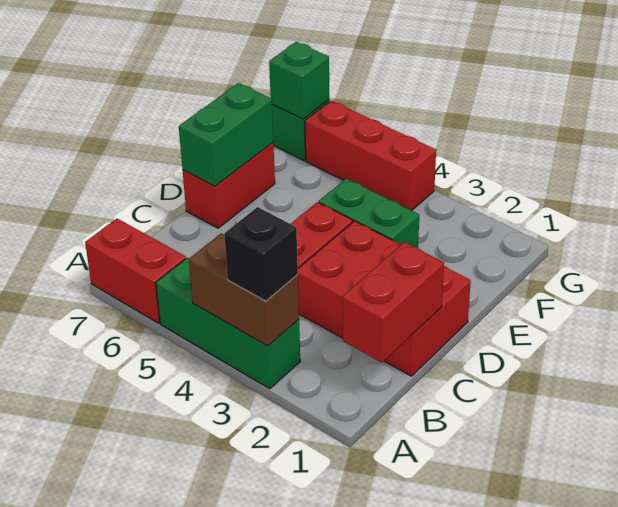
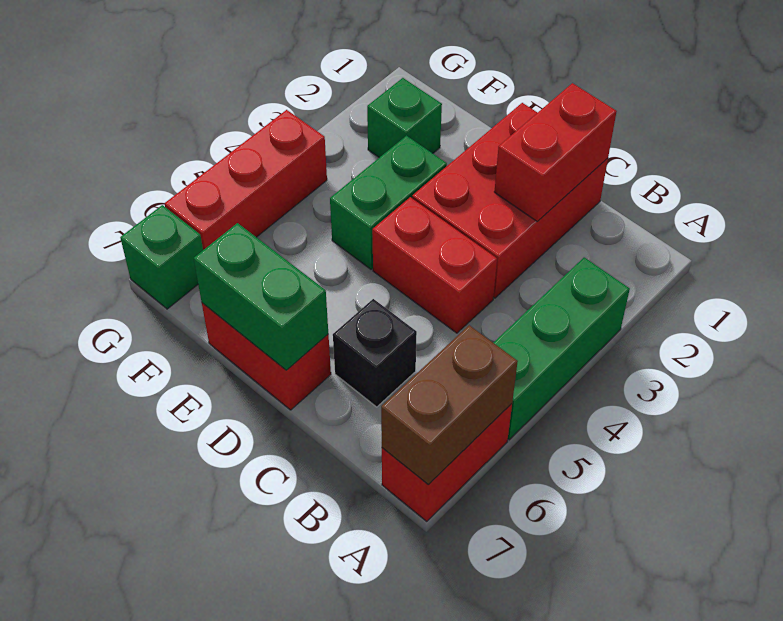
brown brick A3:A4 level 2 -> brown brick A6:A7 level 2
black brick A3 level 3 -> black brick C6 level 1
red brick B1:C1 level 2 -> red brick C1:C2 level 2
green brick G7 level 2 -> green brick F2 level 1

